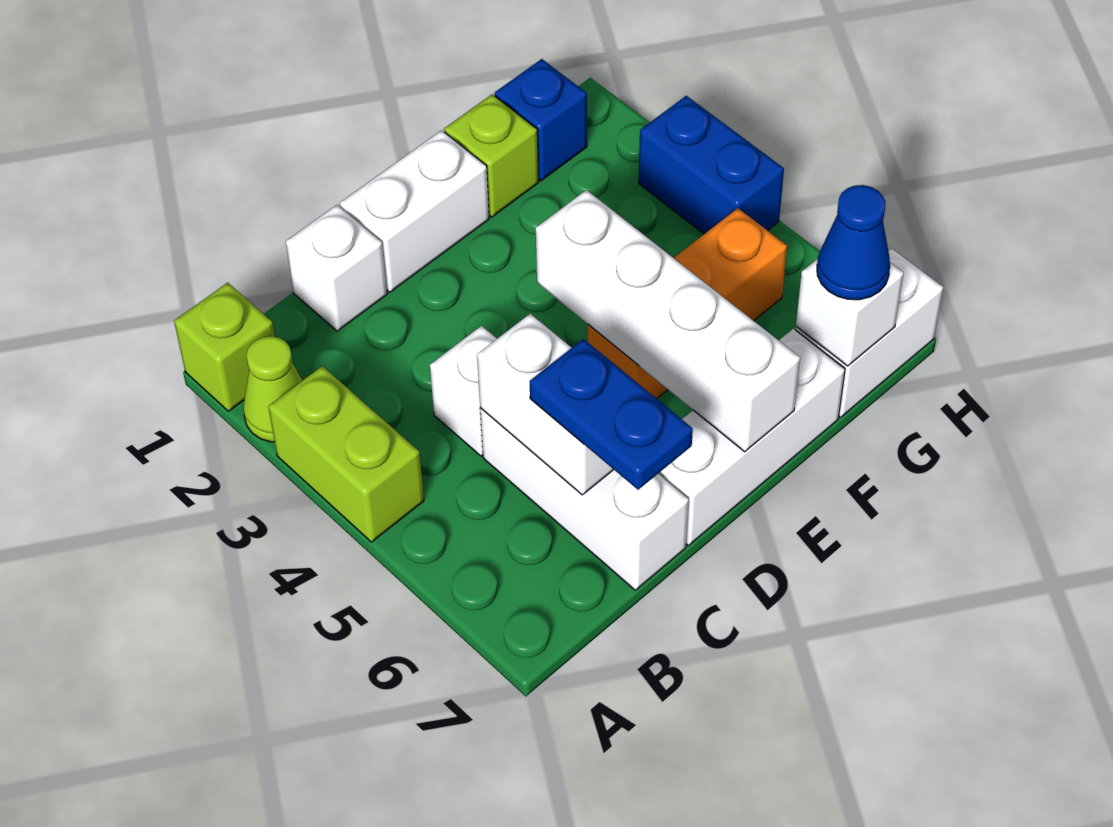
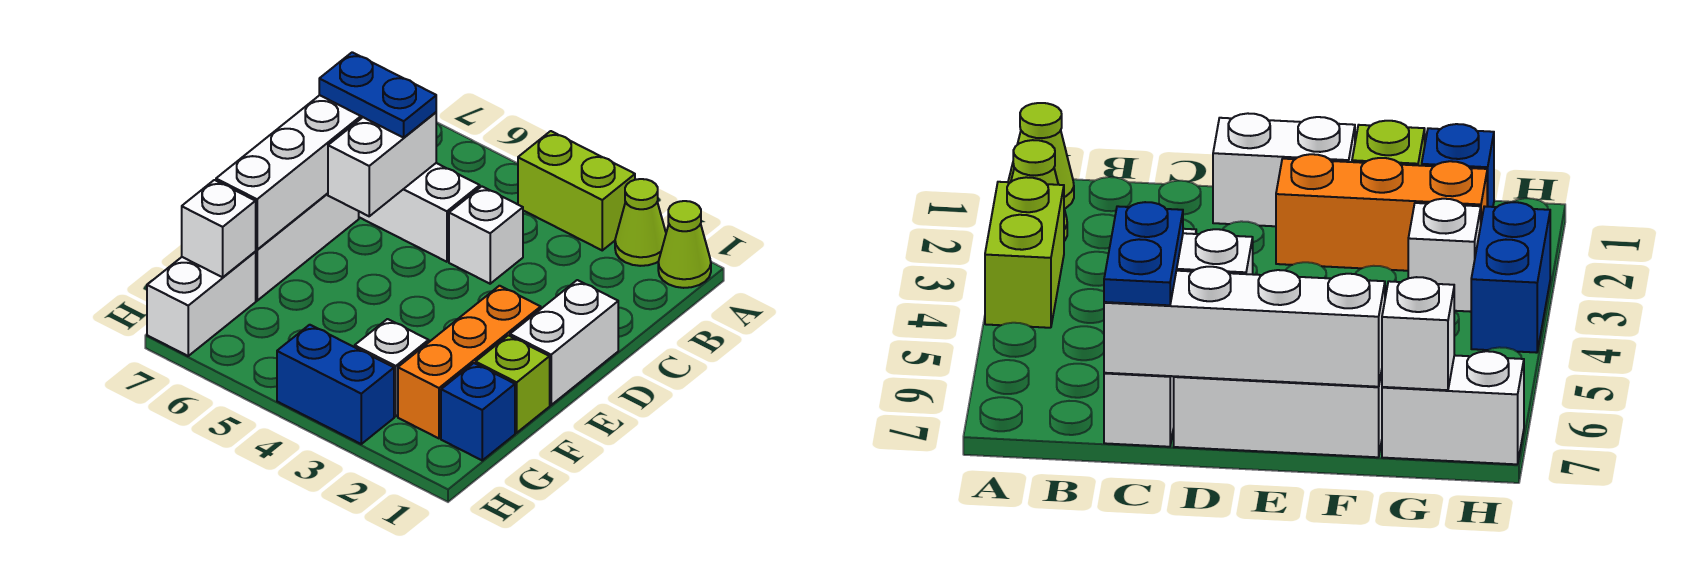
lime brick A1 level 1 -> lime cone A1 level 1
white brick C1 level 1 -> white brick G3 level 1
white brick C5:C6 level 2 -> white brick C6:D6 level 2
white brick E4:E7 level 2 -> white brick C7:F7 level 2
orange brick E5:G5 level 1 -> orange brick E2:G2 level 1
blue cone G7 level 3 -> none

